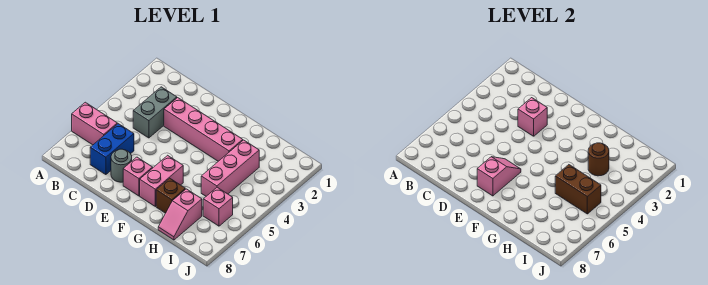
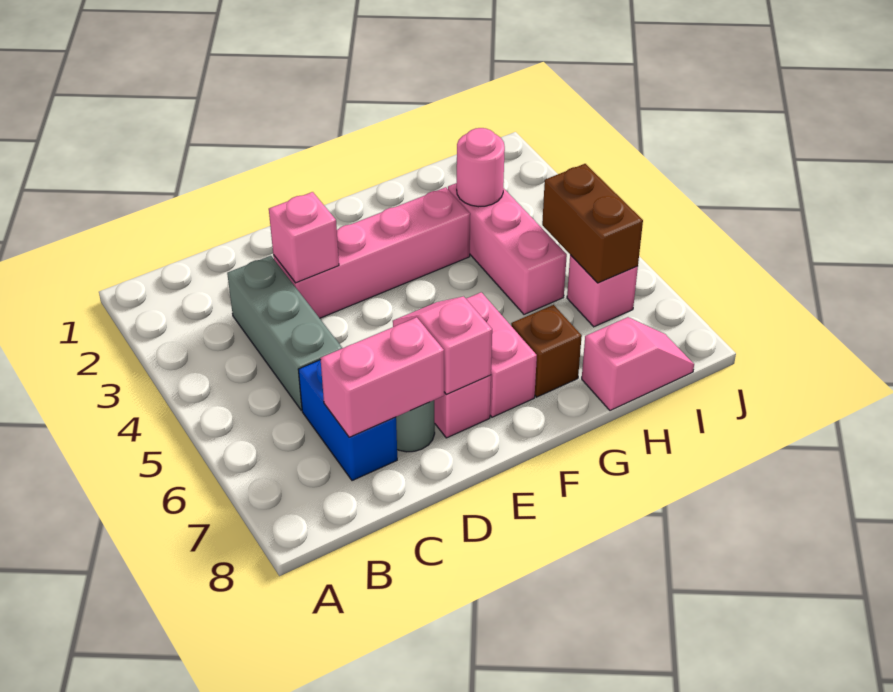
pink brick A6:B6 level 1 -> pink brick C7:D7 level 2
grey brick C3:C4 level 1 -> grey brick C3:C5 level 1
brown round brick H3 level 2 -> pink round brick H3 level 2
brown brick H5:I5 level 2 -> brown brick I5:I6 level 2
pink slope H7:H8 level 1 top 7 -> pink slope H8:I8 level 1 top H

